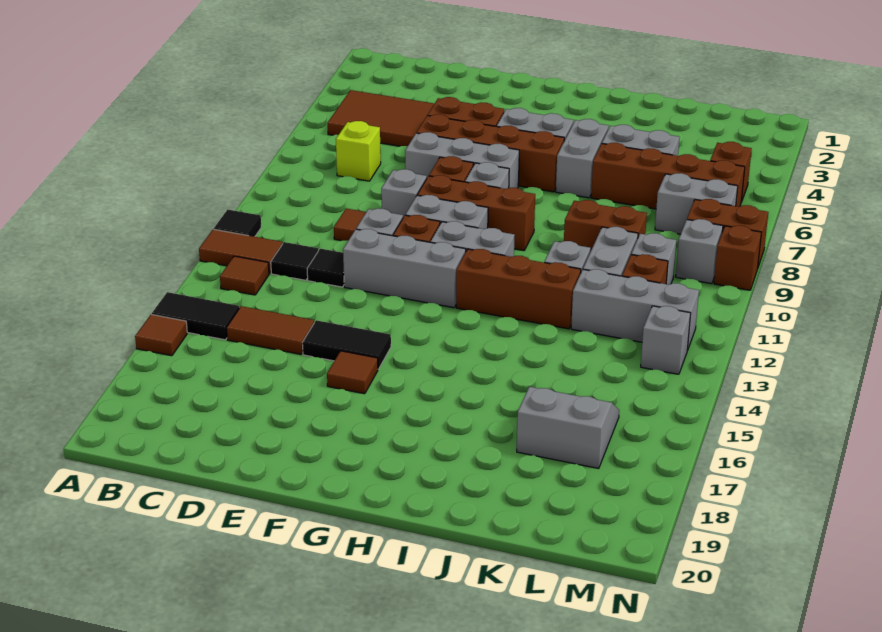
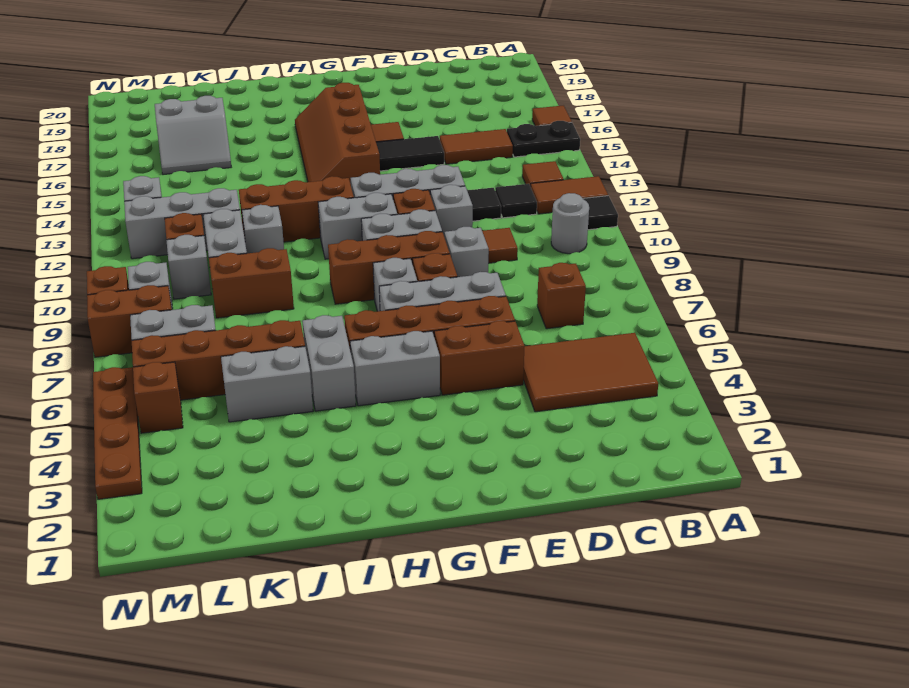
black tile A15:B15 level 1 -> black plate A15:B15 level 1
none -> grey round brick B10 level 1
lime brick C7 level 1 -> brown brick C7 level 1
none -> brown slope G14:H17 level 1 top G
none -> brown plate N3:N6 level 1

